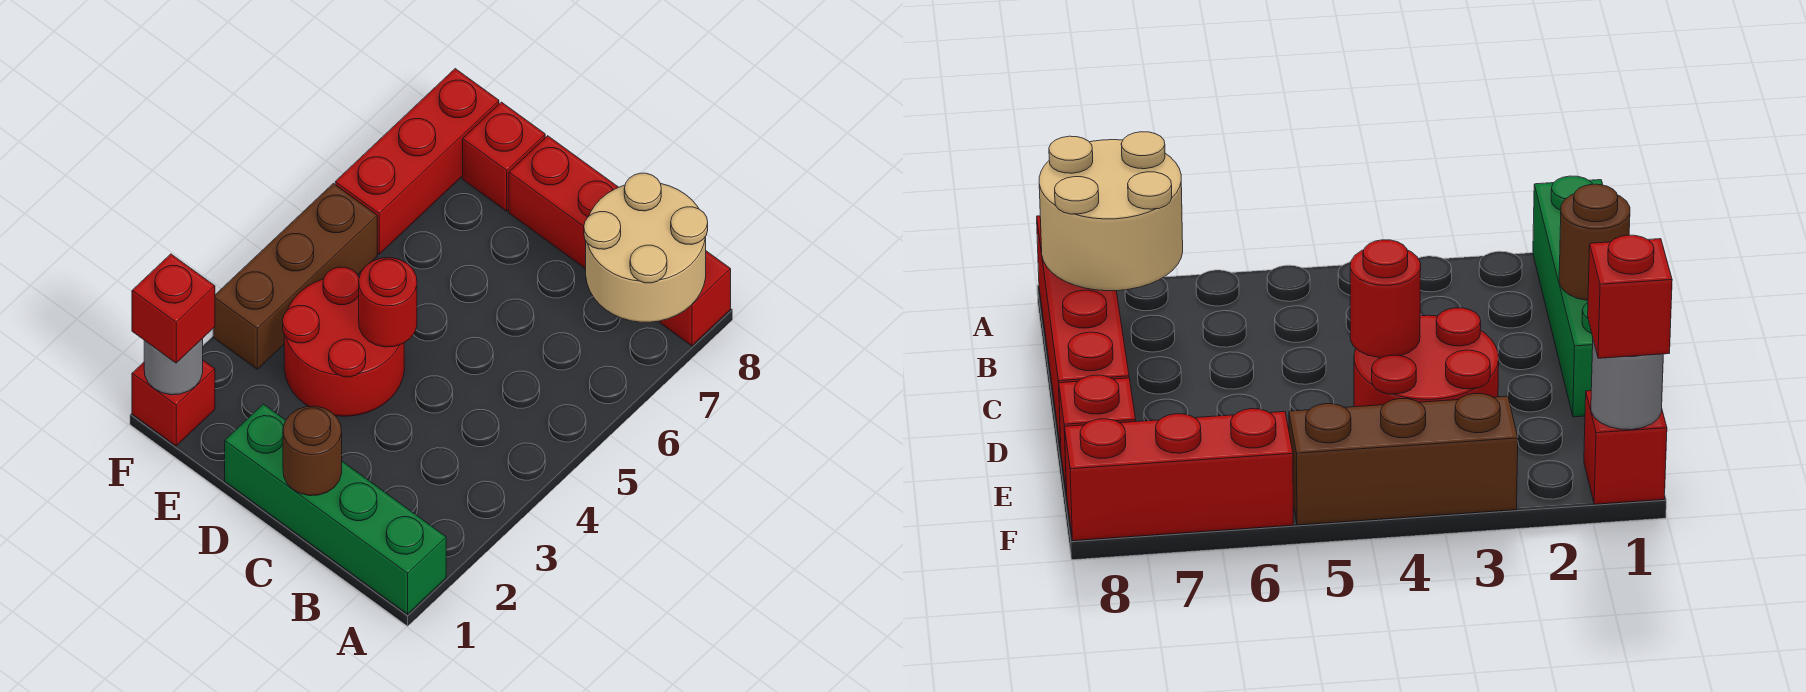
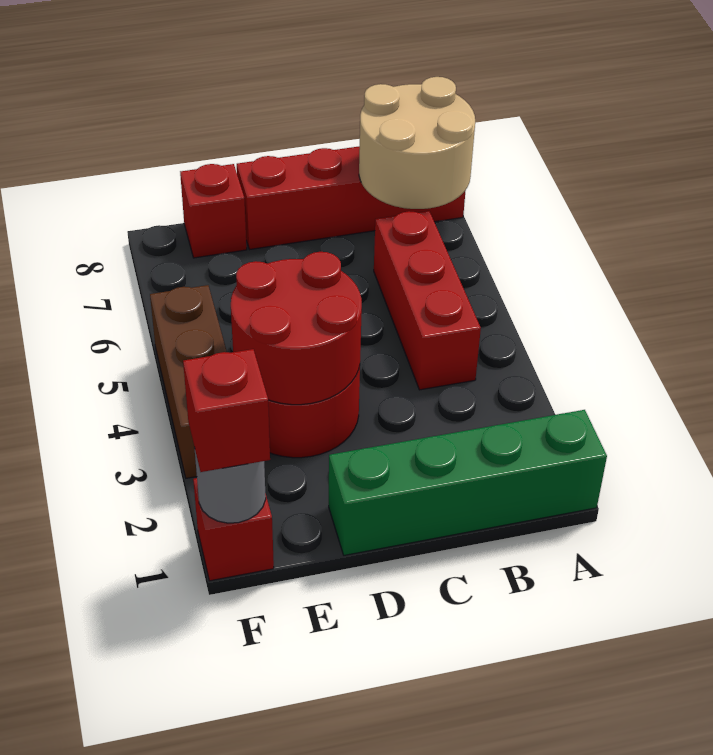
brown round brick C1 level 2 -> none
red round brick D4 level 2 -> red round brick D3:E4 level 2
red brick F6:F8 level 1 -> red brick B4:B6 level 1

